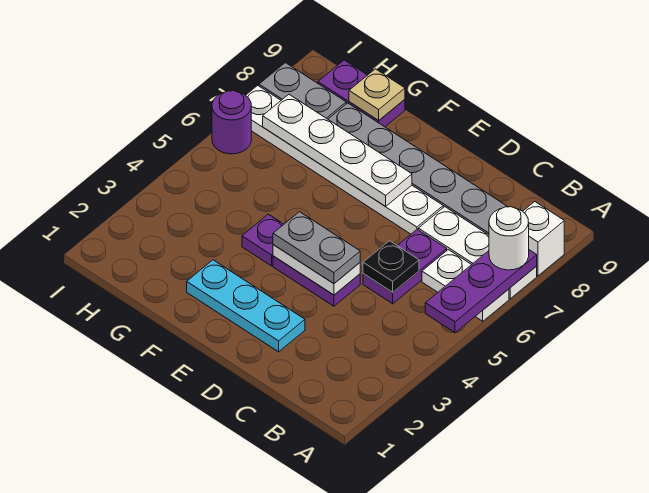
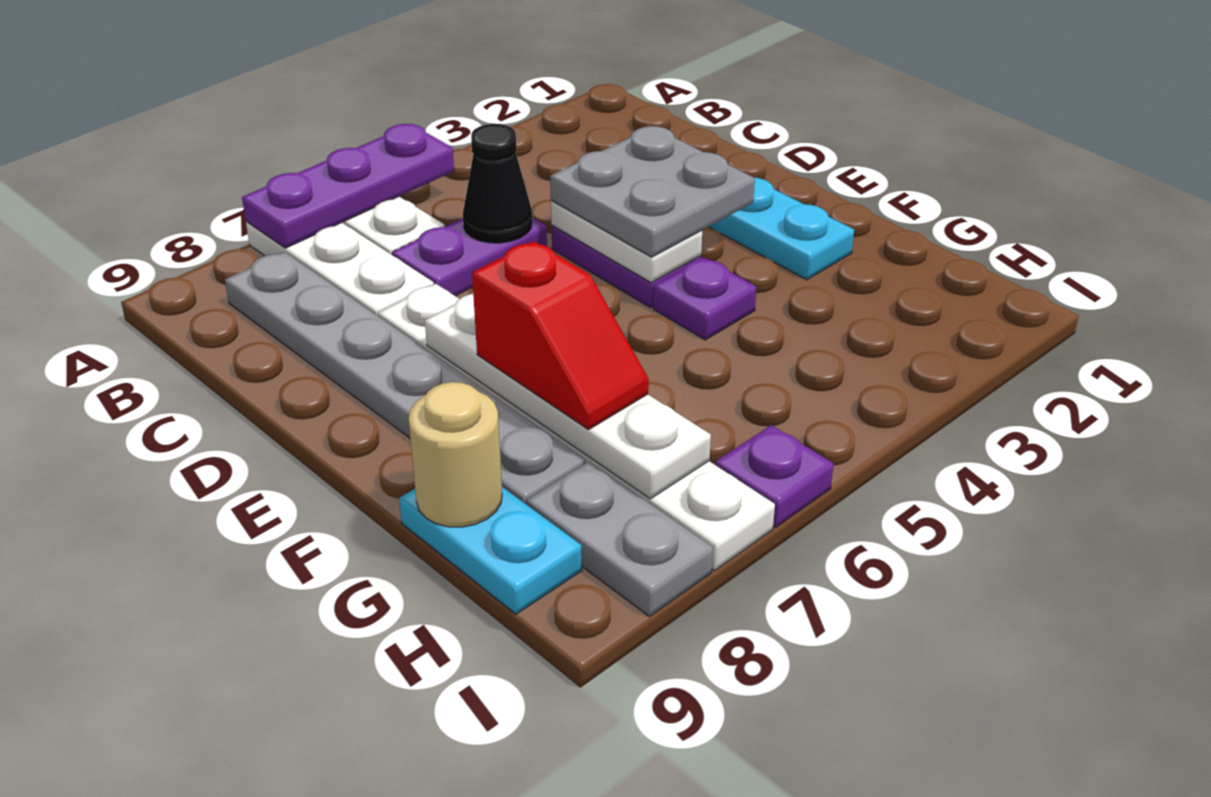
white round brick A7 level 3 -> none
white brick A8 level 1 -> none
black plate C5 level 2 -> black cone C5 level 2
grey plate D4:E4 level 3 -> grey plate D3:E4 level 3
none -> red slope F7:G7 level 3 top F
purple plate G9:H9 level 1 -> cyan plate G9:H9 level 1
tan plate G9 level 2 -> tan round brick G9 level 2
purple round brick I6 level 1 -> purple plate I6 level 1

